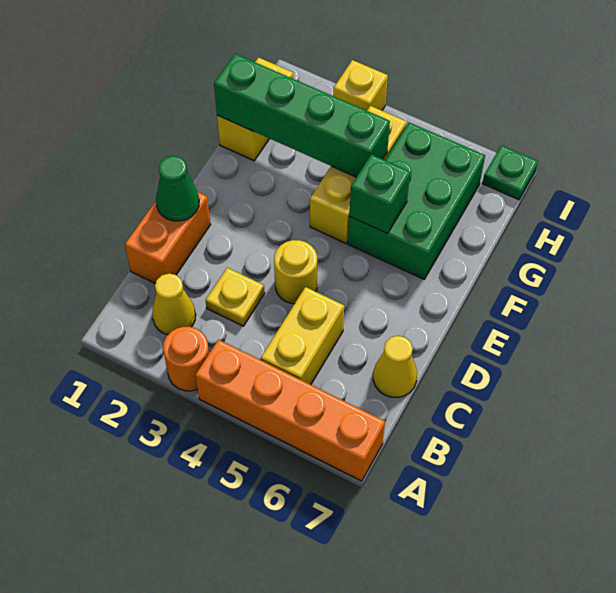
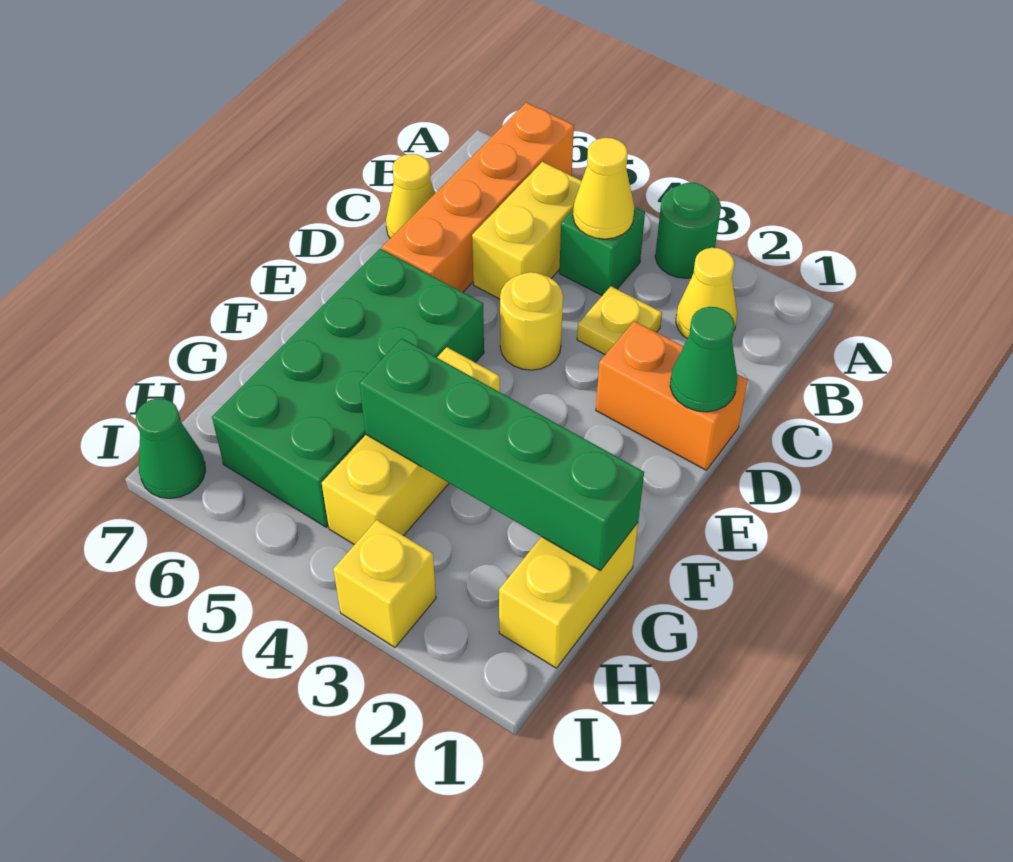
orange round brick A3 level 1 -> green round brick A3 level 1
orange brick A4:A7 level 1 -> orange brick A6:D6 level 1
none -> yellow cone B4 level 2
orange brick C1:D1 level 1 -> orange brick D1:D2 level 1
green brick F5:H6 level 1 -> green brick E5:H6 level 1
green brick F5 level 2 -> green brick B4 level 1
green plate I7 level 1 -> green cone I7 level 1

